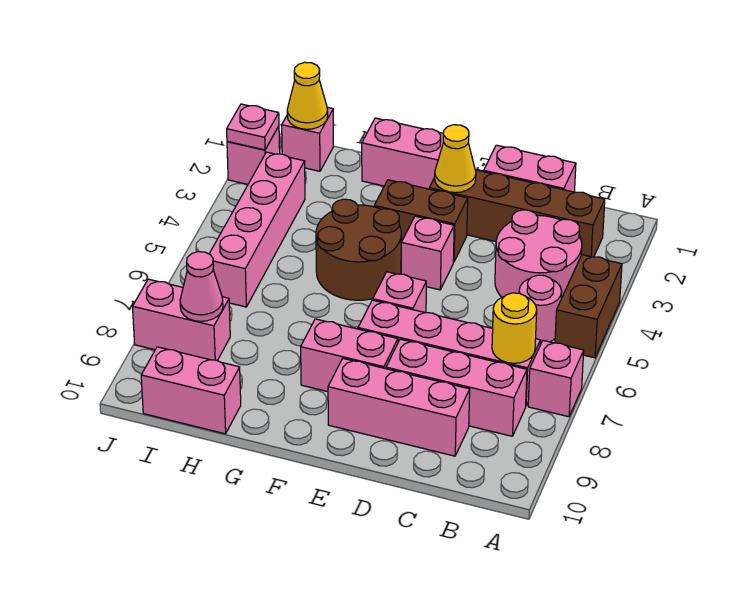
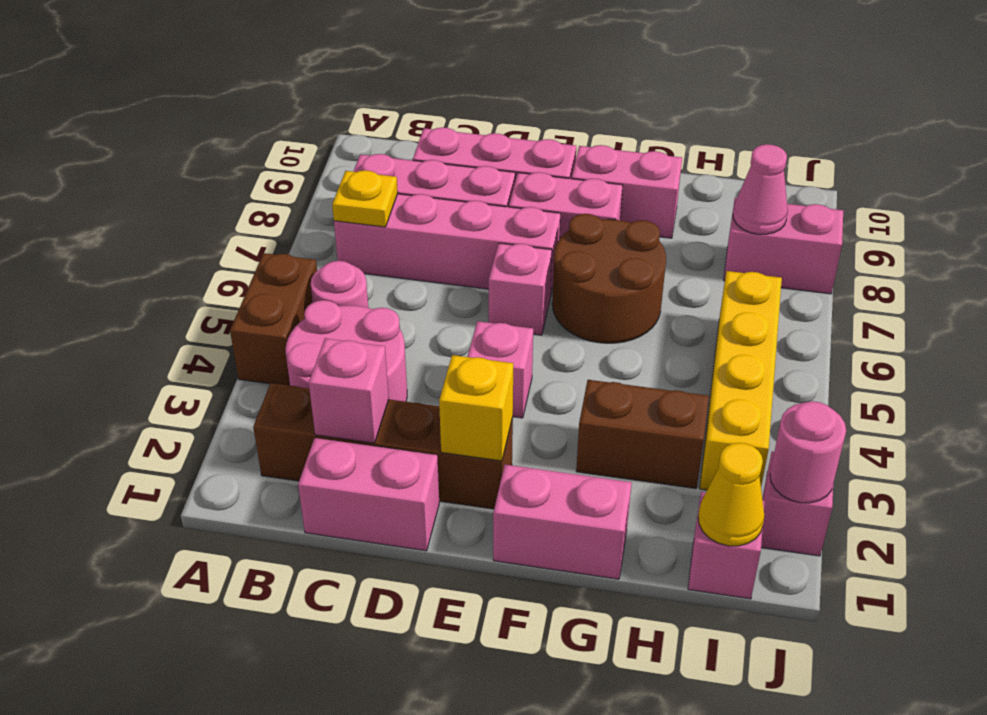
pink brick A7 level 1 -> pink brick C2 level 2
yellow round brick B7 level 2 -> yellow plate B7 level 2
yellow cone E2 level 2 -> yellow brick E2 level 2
brown brick E3:F3 level 1 -> brown brick G3:H3 level 1
brown round brick F4:G5 level 1 -> brown round brick F6:G7 level 1
pink brick H10:I10 level 1 -> pink brick F9:G9 level 1
pink brick I3:I6 level 1 -> yellow brick I3:I6 level 1
pink plate J2 level 2 -> pink round brick J2 level 2

